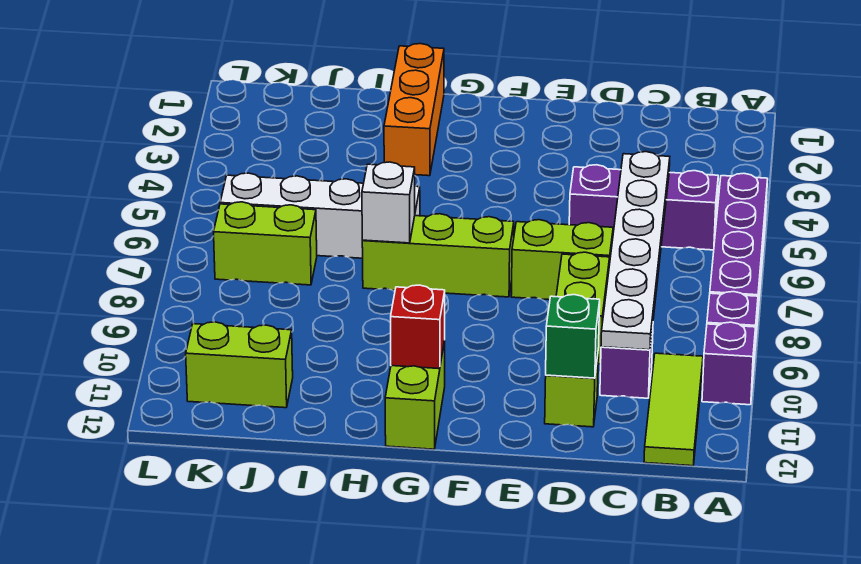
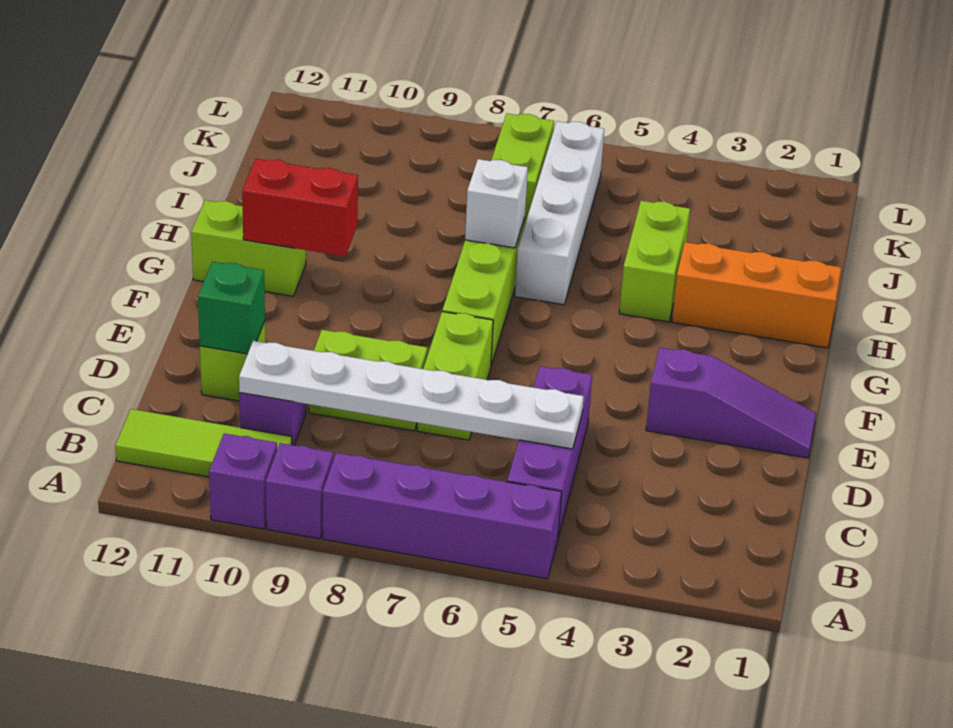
none -> purple slope E1:E3 level 1 top 3
red brick G11 level 2 -> red brick G10:G11 level 2
lime brick J11:K11 level 1 -> lime brick H4:I4 level 1

